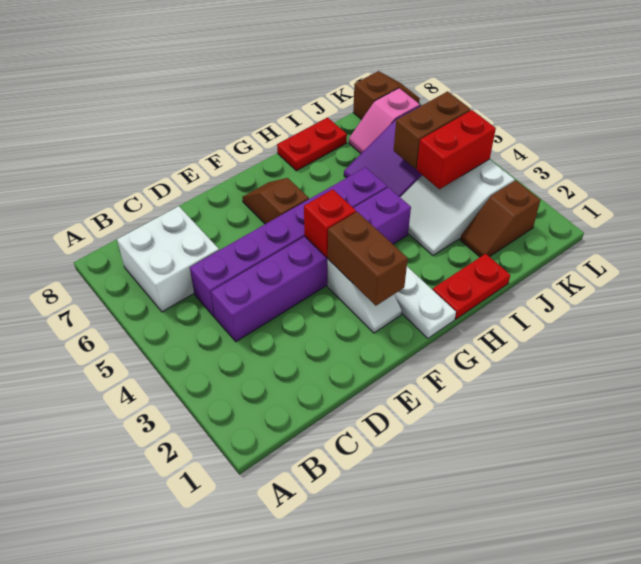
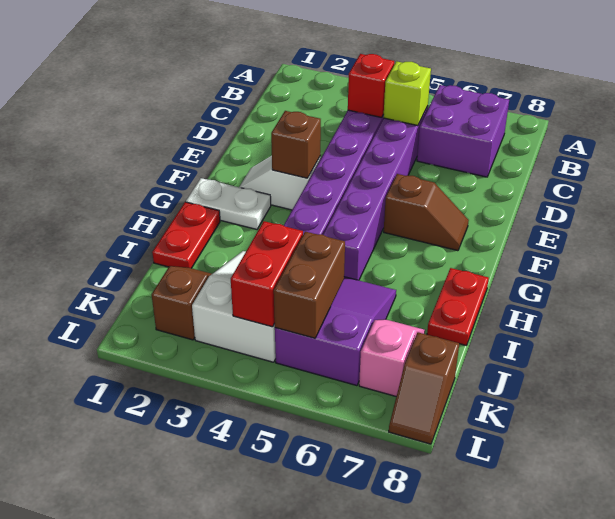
white brick B6:C7 level 1 -> purple brick B6:C7 level 1
none -> lime brick C5 level 2
brown brick F2:F3 level 2 -> brown brick F3 level 2
red brick F4 level 2 -> red brick C4 level 2

